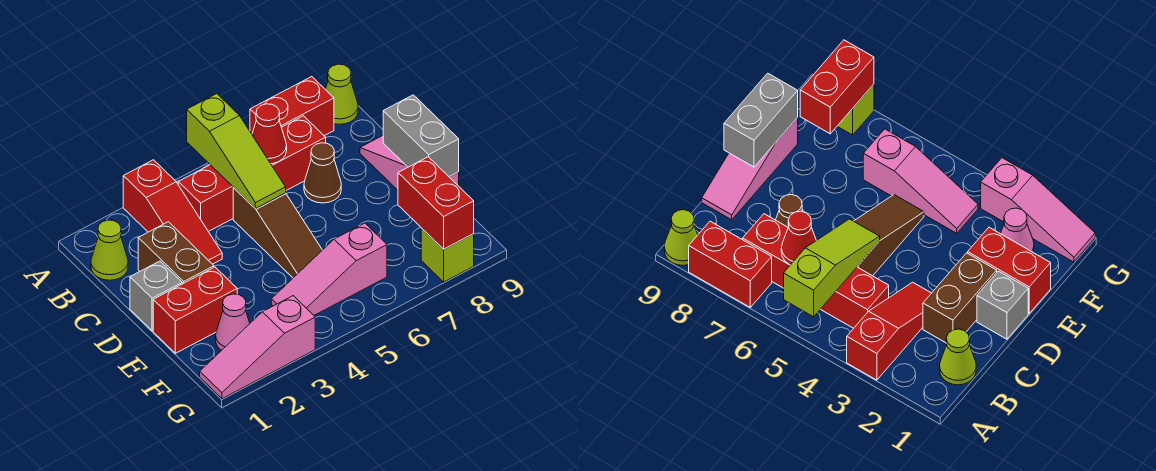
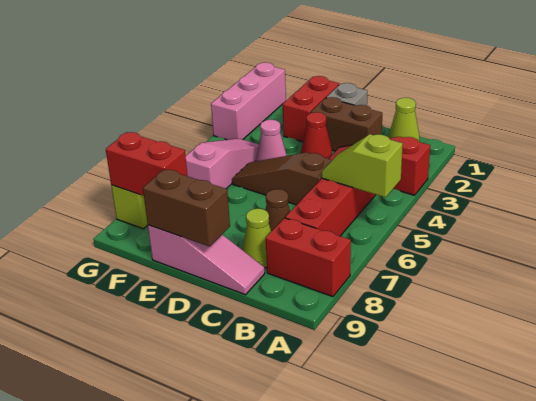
lime slope A5:C5 level 2 top A -> lime slope A5:B5 level 2 top A
red brick A7:A8 level 1 -> red brick A8:B8 level 1
lime cone A9 level 1 -> lime cone C8 level 1
red cone B6 level 2 -> red cone D3 level 1
grey brick D9:E9 level 2 -> brown brick D9:E9 level 2
pink cone F2 level 1 -> pink cone E4 level 1
pink slope G1:G3 level 1 top 3 -> pink brick G1:G3 level 1

